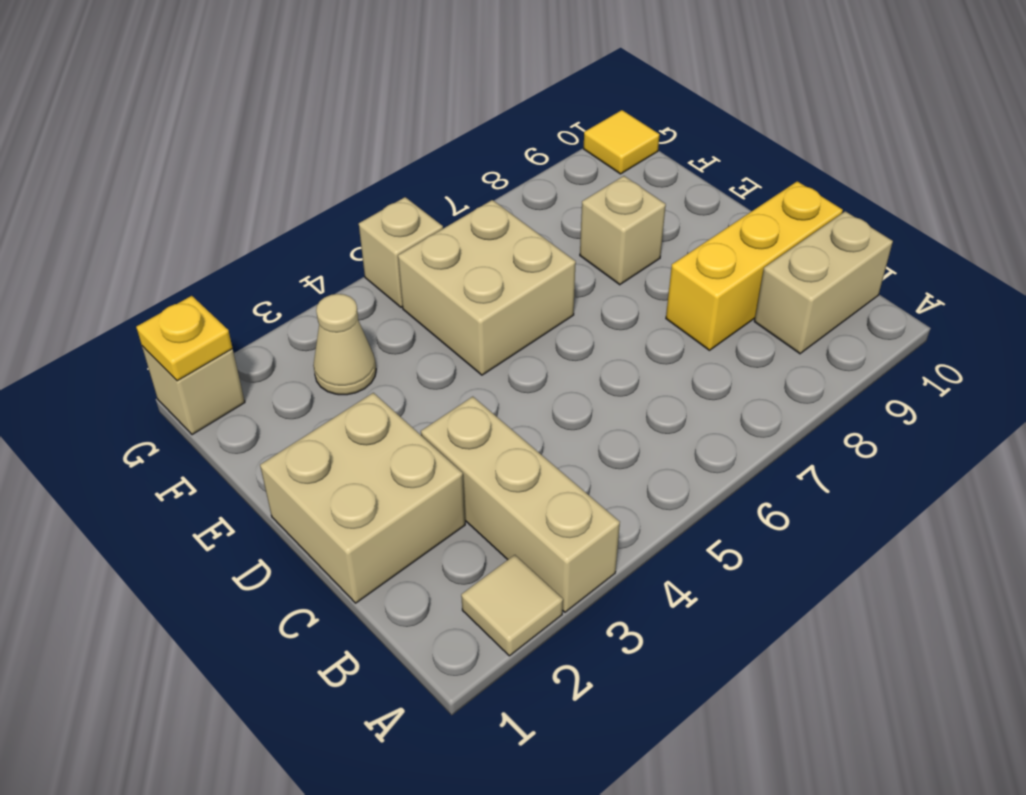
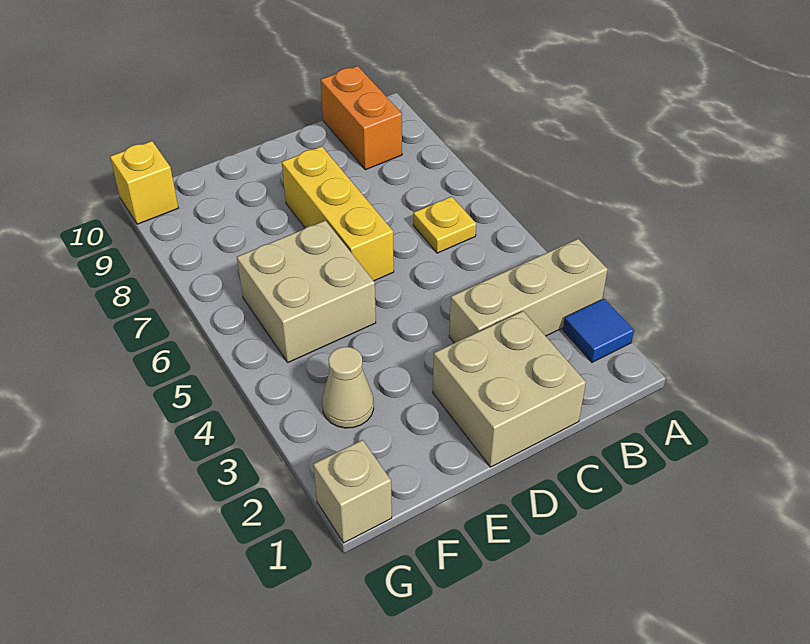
tan tile A2 level 1 -> blue tile A2 level 1
tan brick B9:B10 level 1 -> orange brick B9:B10 level 1
yellow brick C8:C10 level 1 -> yellow brick D6:D8 level 1
tan brick E8 level 1 -> none
yellow plate G1 level 2 -> yellow plate B6 level 1
tan brick G5 level 1 -> none
yellow tile G10 level 1 -> yellow brick G10 level 1

